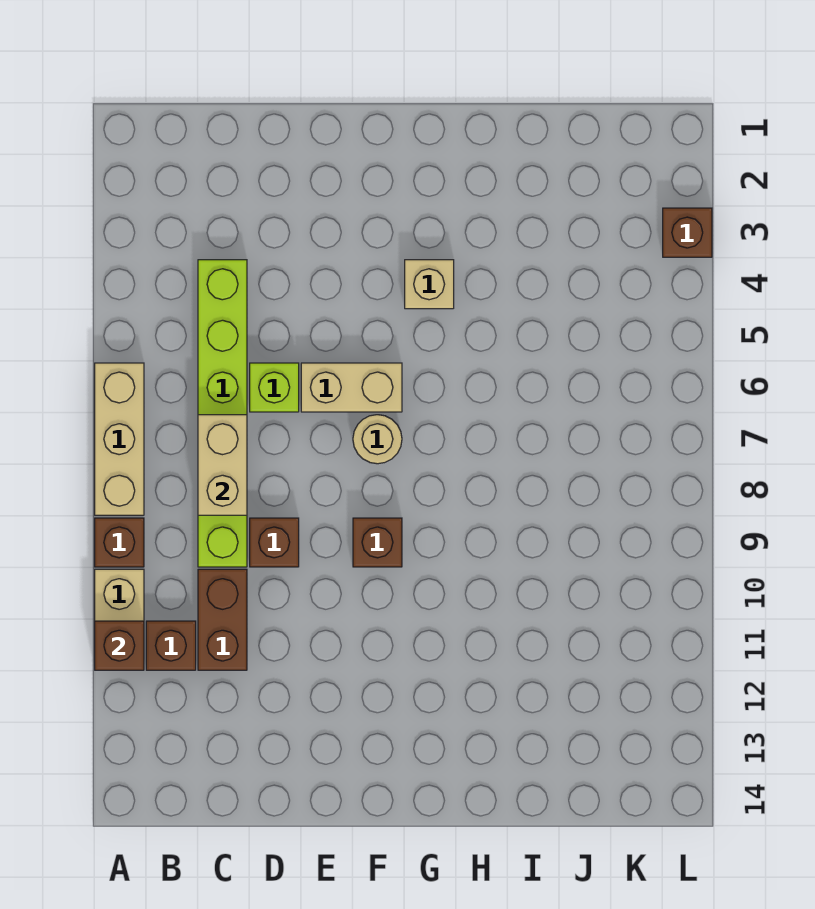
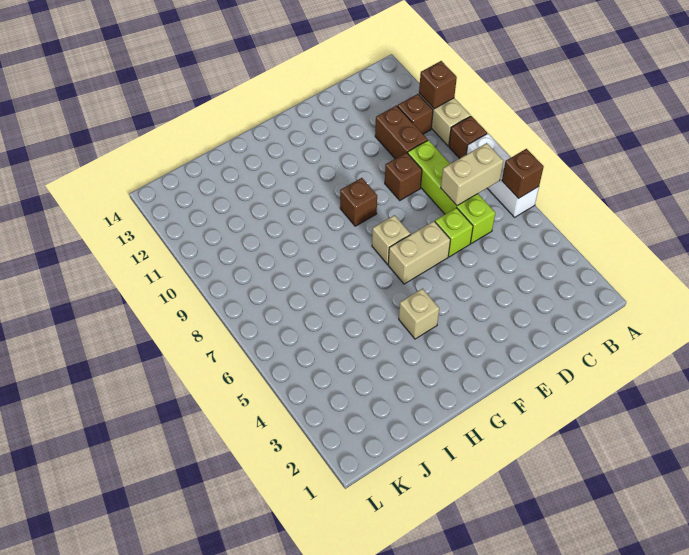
tan brick A6:A8 level 1 -> white brick A6:A8 level 1
lime brick C4:C9 level 1 -> lime brick C6:C9 level 1
tan brick C7:C8 level 2 -> tan brick B7:C7 level 2
tan round brick F7 level 1 -> tan brick F7 level 1
brown brick L3 level 1 -> brown brick A6 level 2

